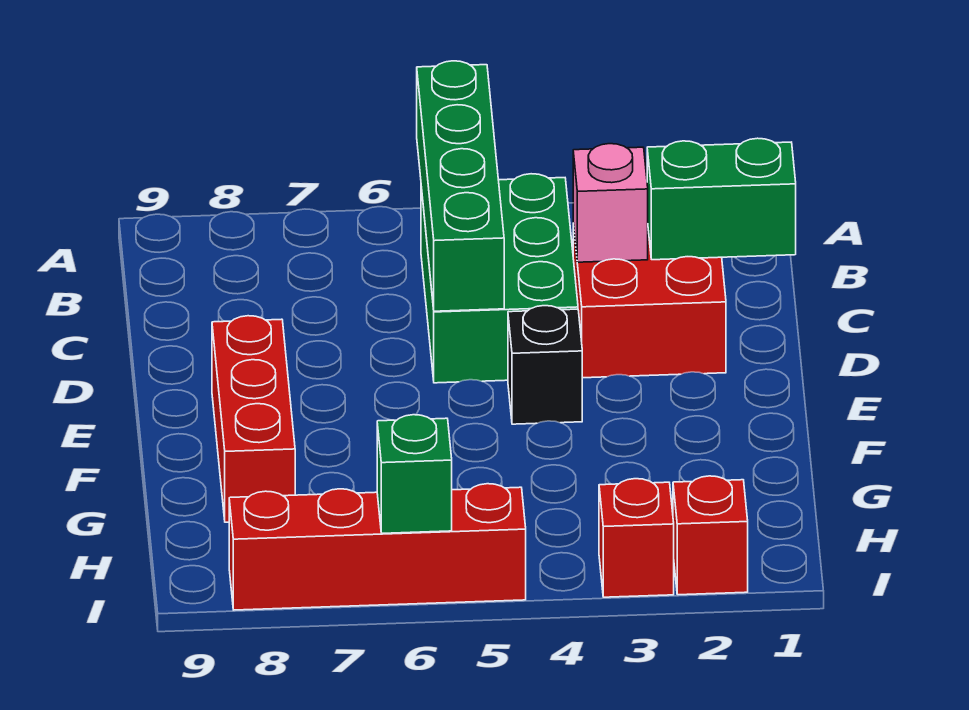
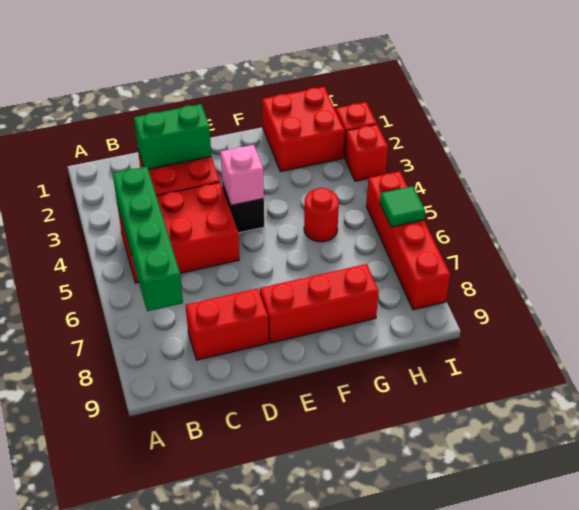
green brick A5:D5 level 2 -> green brick B4:B7 level 2
green brick B4:D5 level 1 -> red brick B4:D5 level 1
green brick C1:C2 level 2 -> green brick C2:D2 level 2
pink brick C3 level 2 -> pink brick E4 level 2
none -> red brick C8:D8 level 1
none -> red brick G1:H2 level 1
none -> red round brick G5 level 1
green brick I6 level 2 -> green tile I6 level 2

